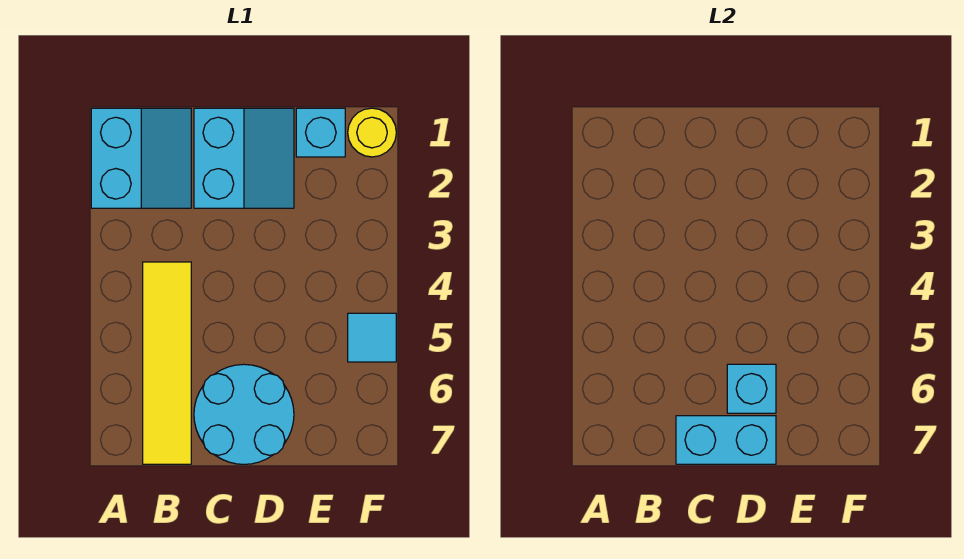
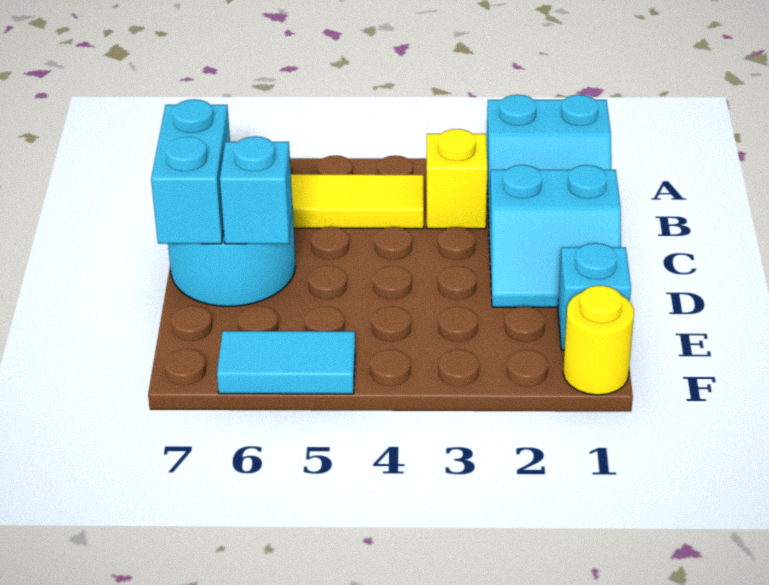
none -> yellow brick B3 level 1
cyan tile F5 level 1 -> cyan tile F5:F6 level 1

